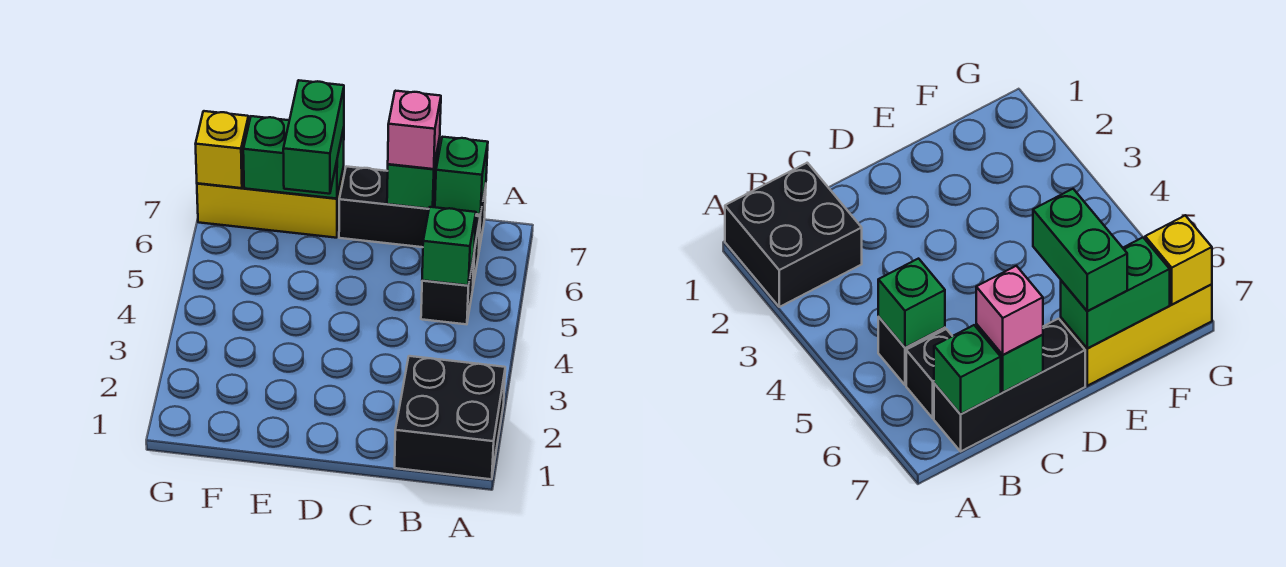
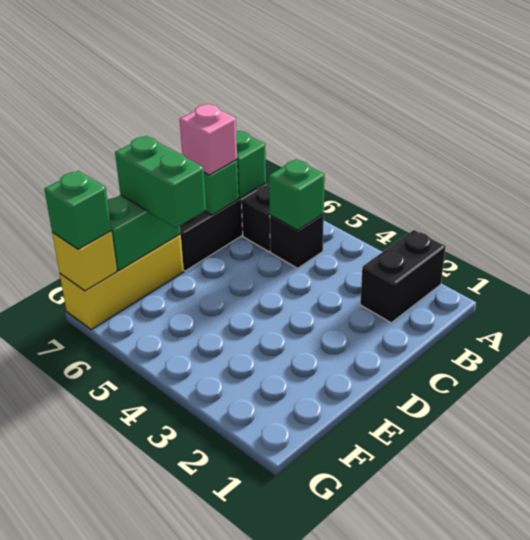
black brick A1:B2 level 1 -> black brick A2:B2 level 1
none -> green brick G7 level 3

